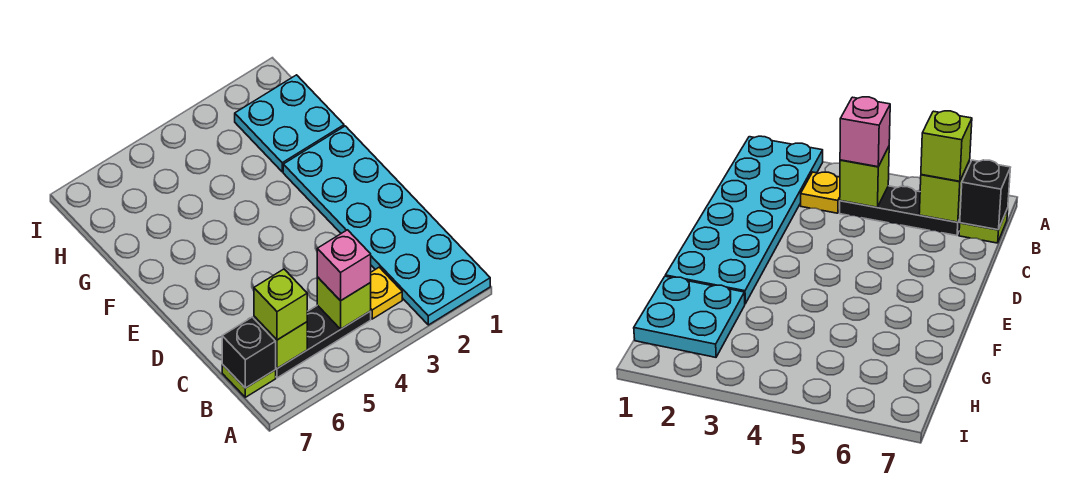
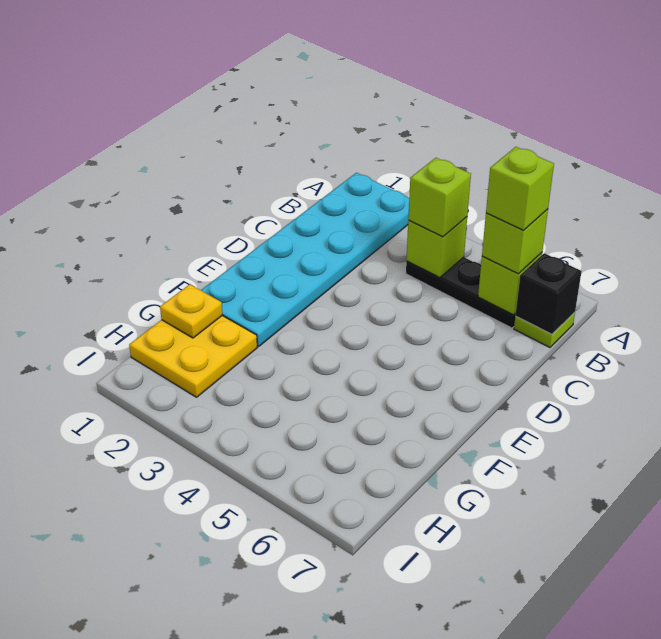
yellow plate B3 level 1 -> yellow plate G1 level 2
pink brick B4 level 3 -> lime brick B4 level 3
none -> lime brick B6 level 4
cyan plate G1:H2 level 1 -> yellow plate G1:H2 level 1

